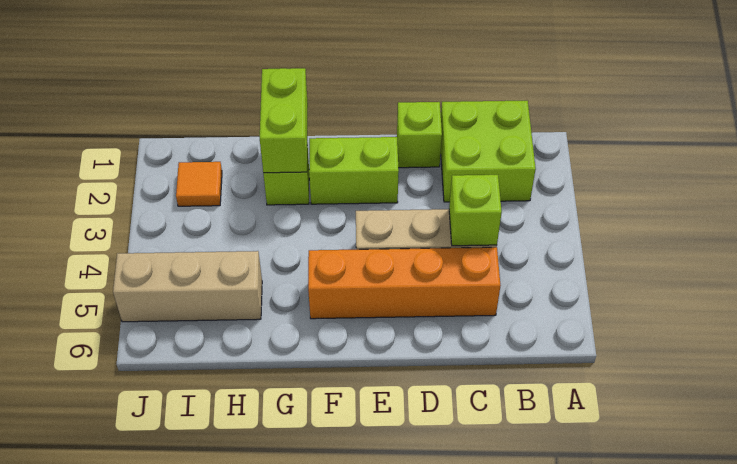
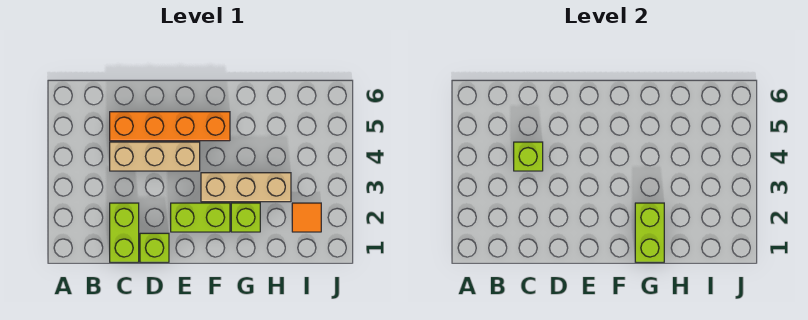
lime brick B1:C2 level 1 -> lime brick C1:C2 level 1
tan brick H5:J5 level 1 -> tan brick F3:H3 level 1

